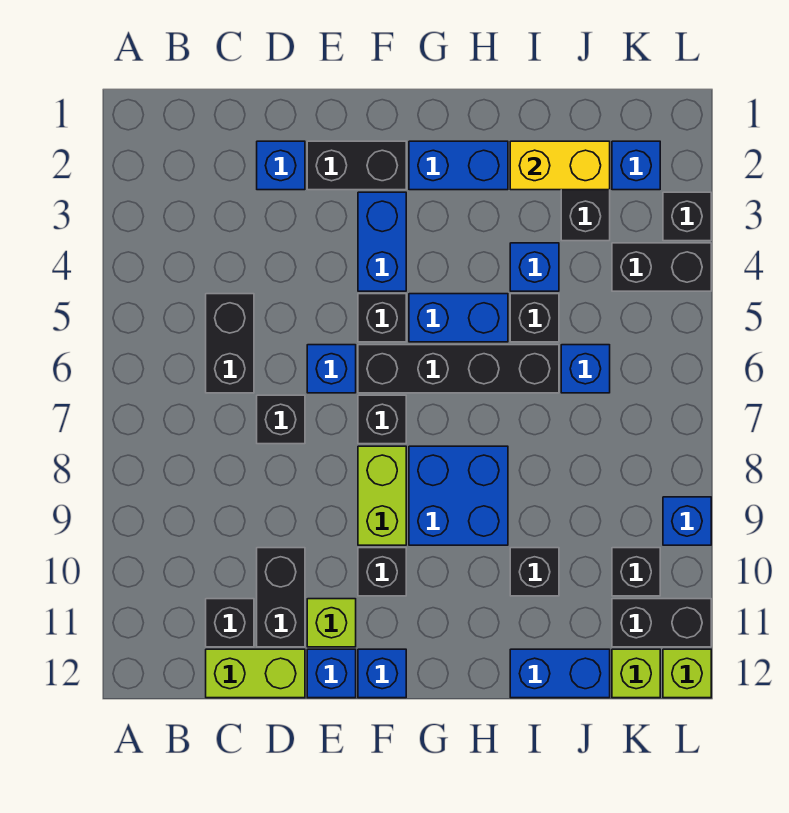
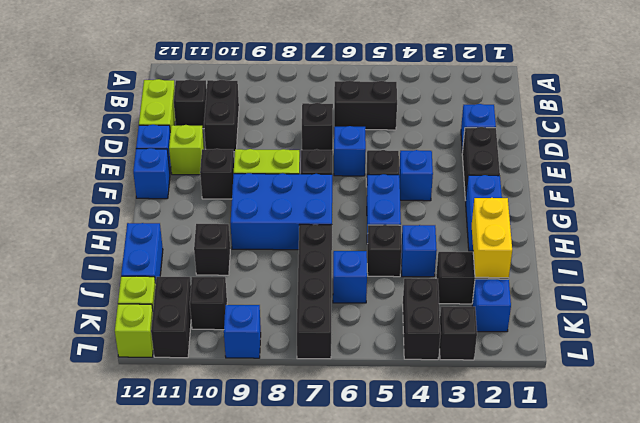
black brick D10:D11 level 1 -> black brick C10:D10 level 1
blue brick F3:F4 level 1 -> blue brick F4 level 1
black brick F6:I6 level 1 -> black brick I7:L7 level 1
blue brick G8:H9 level 1 -> blue brick G7:H9 level 1

